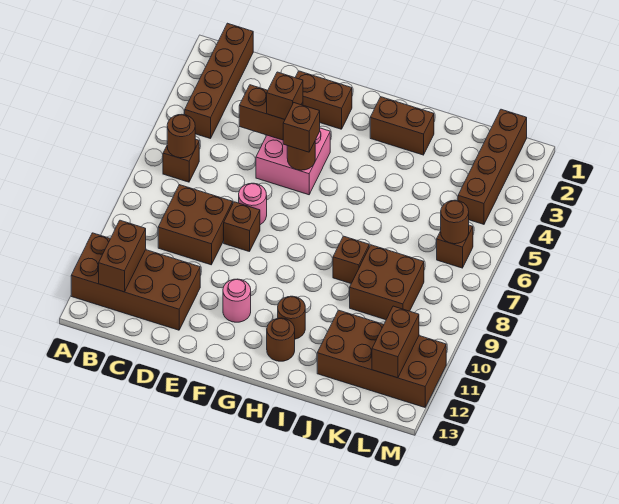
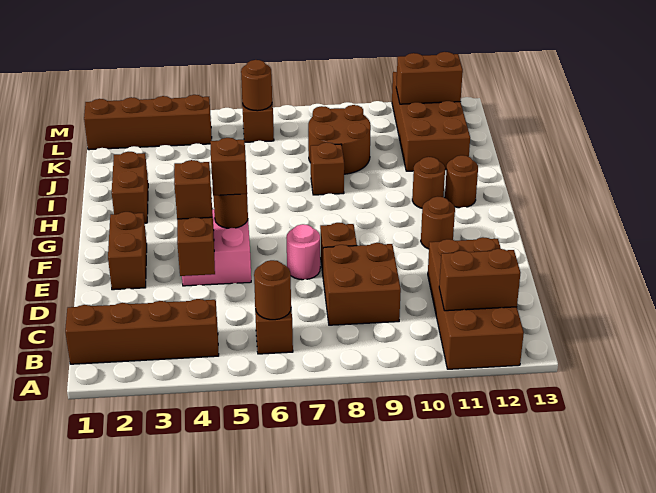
pink round brick F11 level 1 -> brown round brick F11 level 1
brown brick J8:K9 level 1 -> brown round brick J8:K9 level 1

